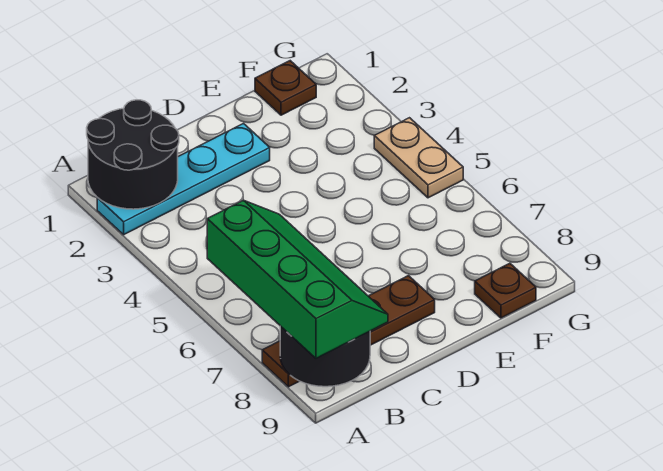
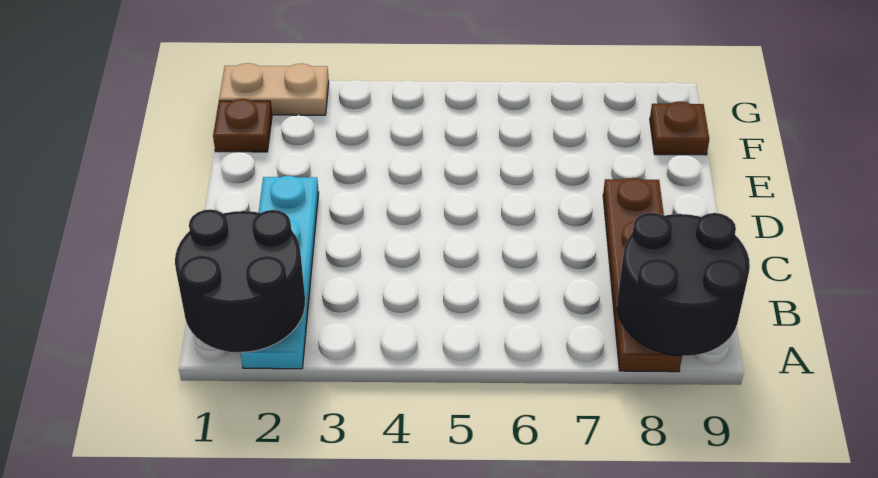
green slope A6:B9 level 3 top A -> none
tan plate G4:G5 level 1 -> tan plate G1:G2 level 1

